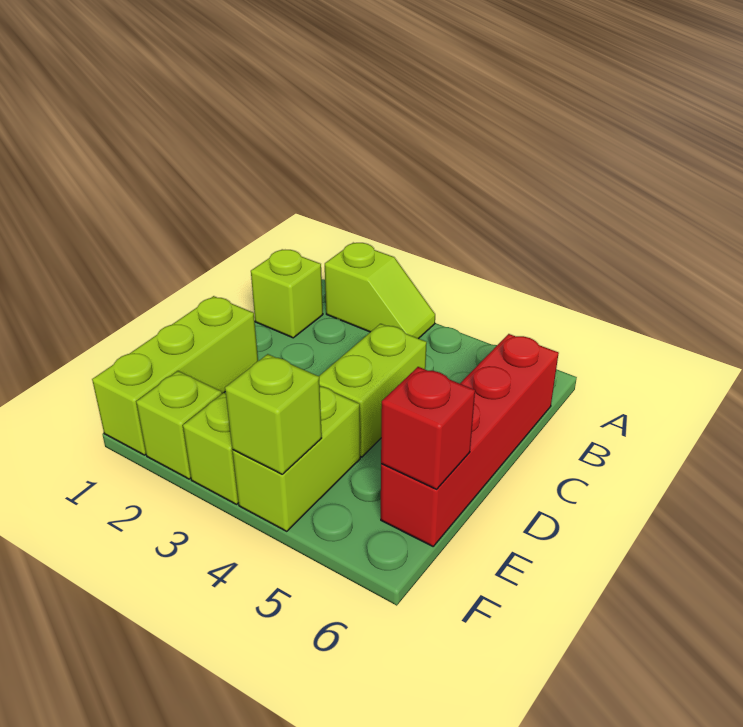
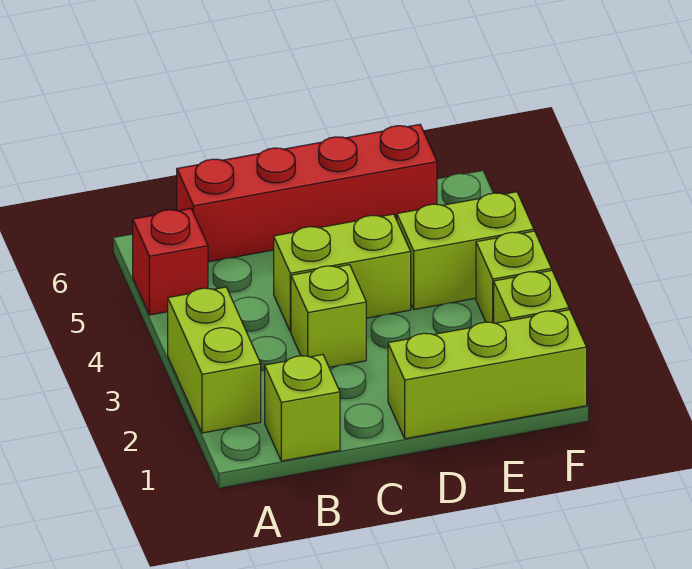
lime slope A2:A3 level 1 top 2 -> lime brick A2:A3 level 1
red brick E6 level 2 -> red brick A5 level 1
lime brick F4 level 2 -> lime brick C3 level 1

